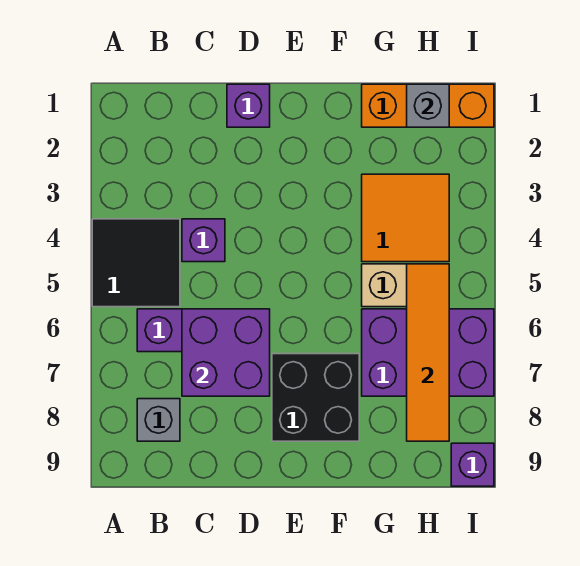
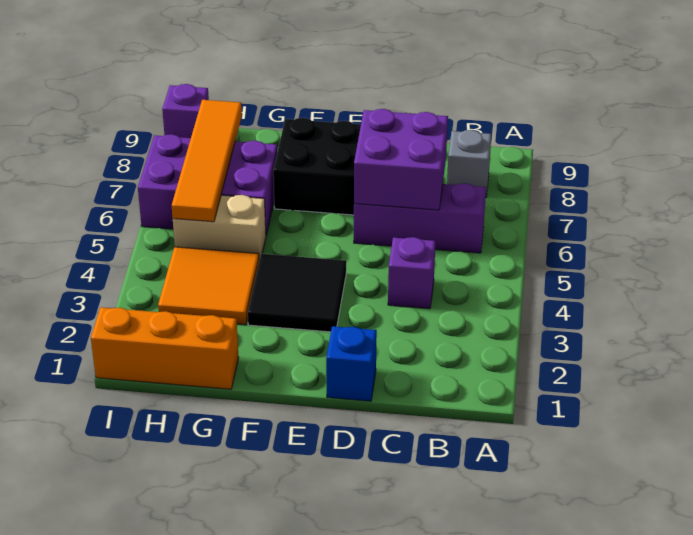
black tile A4:B5 level 1 -> black tile E3:F4 level 1
purple brick D1 level 1 -> blue brick D1 level 1
grey brick H1 level 2 -> none

